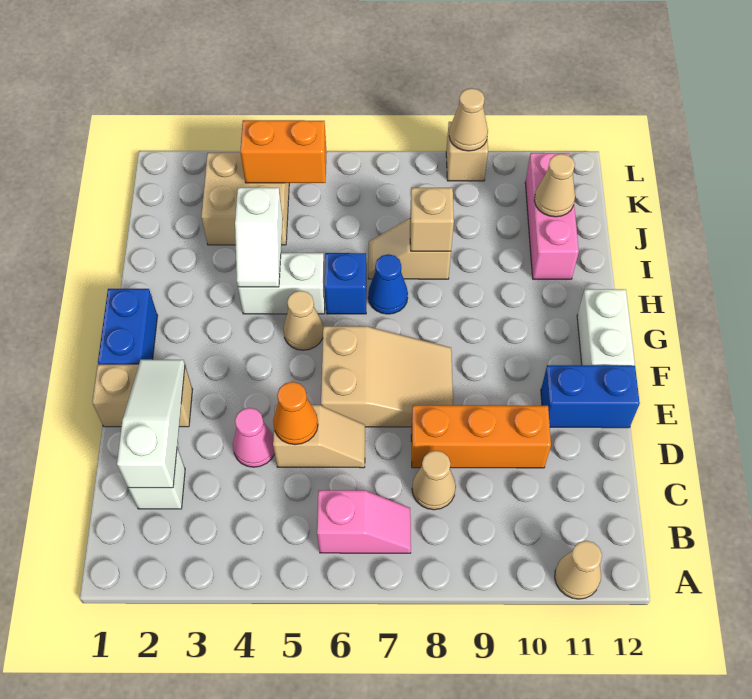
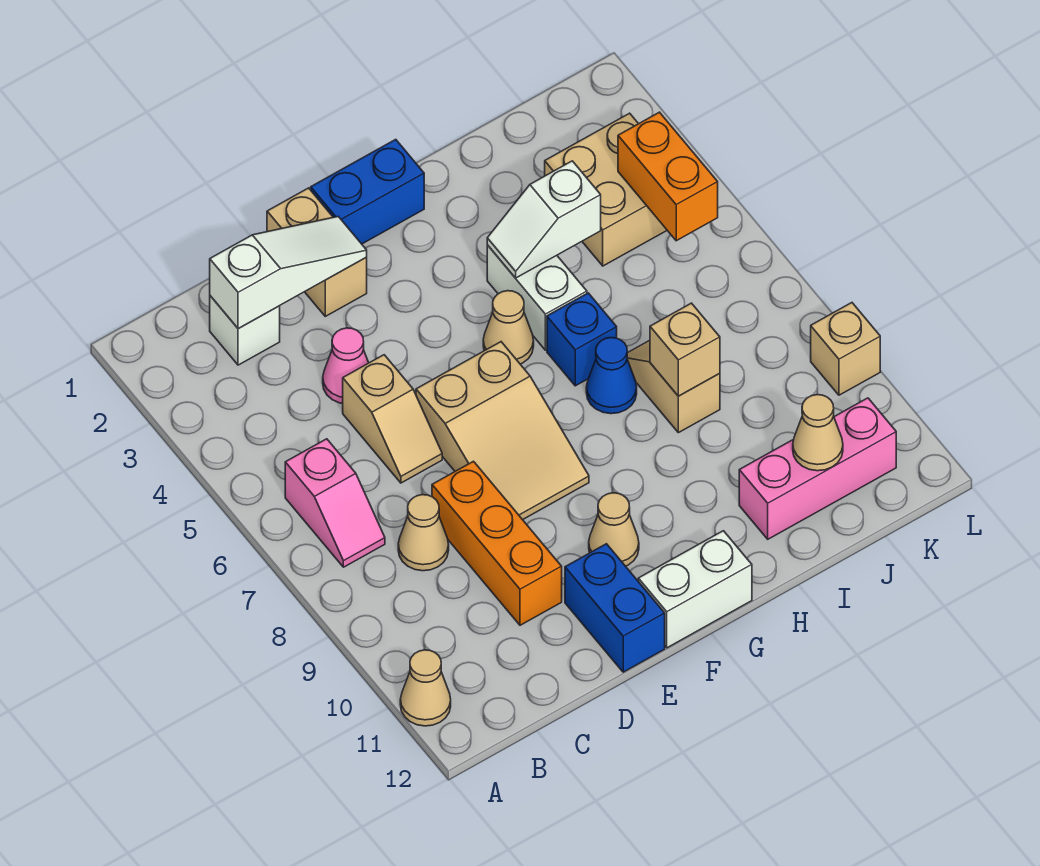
orange cone D5 level 2 -> none
tan cone L9 level 2 -> tan cone F10 level 1

